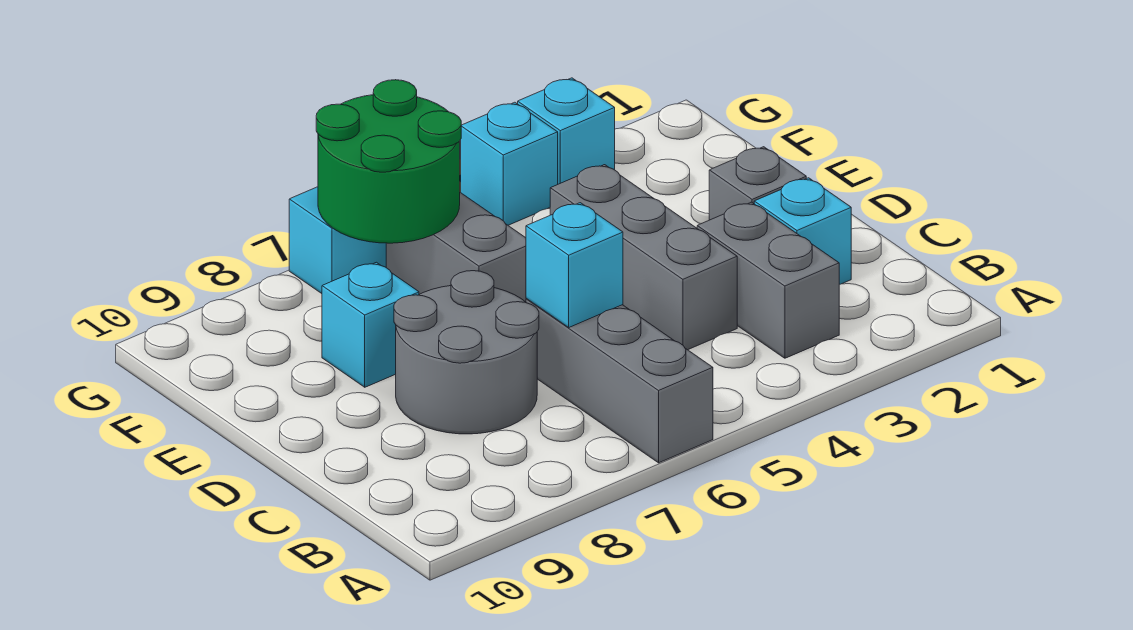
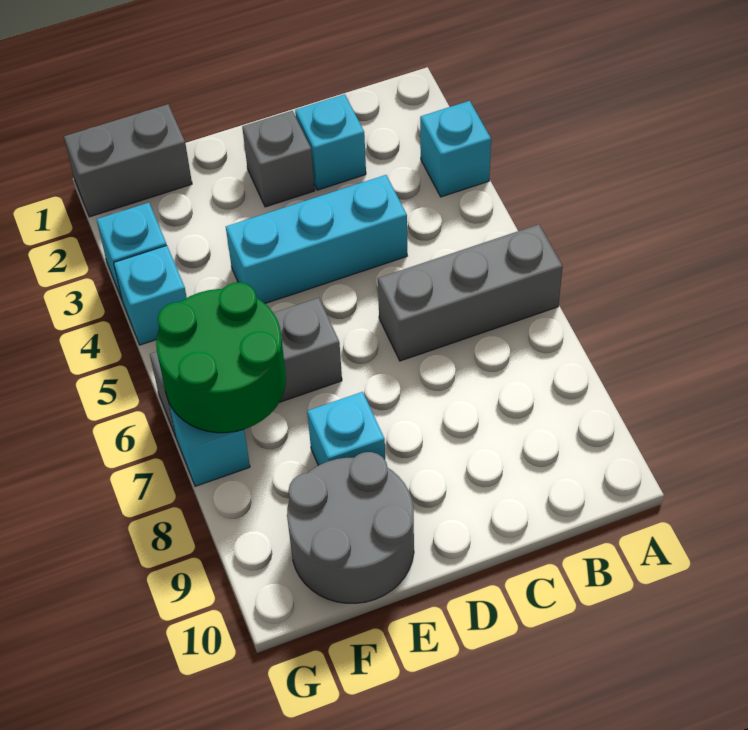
grey brick B3:C3 level 1 -> grey brick F1:G1 level 1
grey brick C4:E4 level 1 -> cyan brick C4:E4 level 1
cyan brick C6 level 2 -> cyan brick A3 level 1
grey round brick C7:D8 level 1 -> grey round brick E9:F10 level 1

